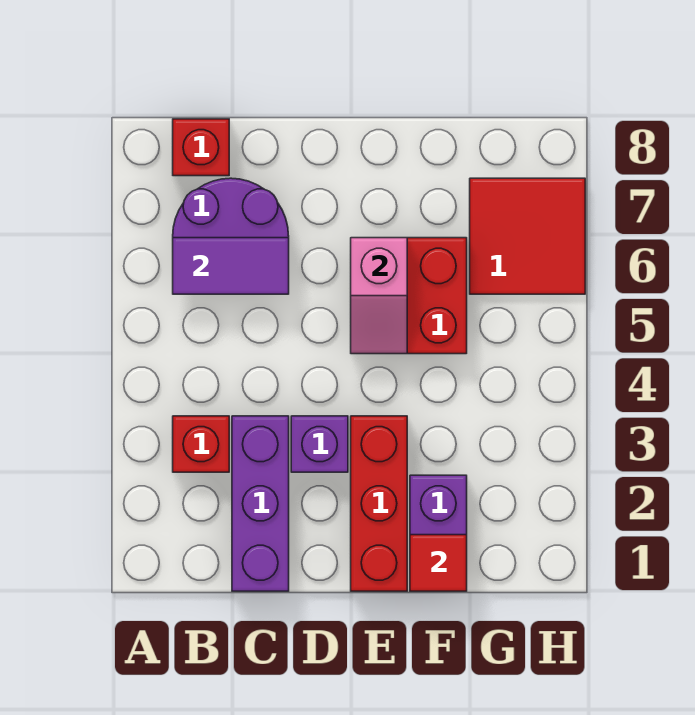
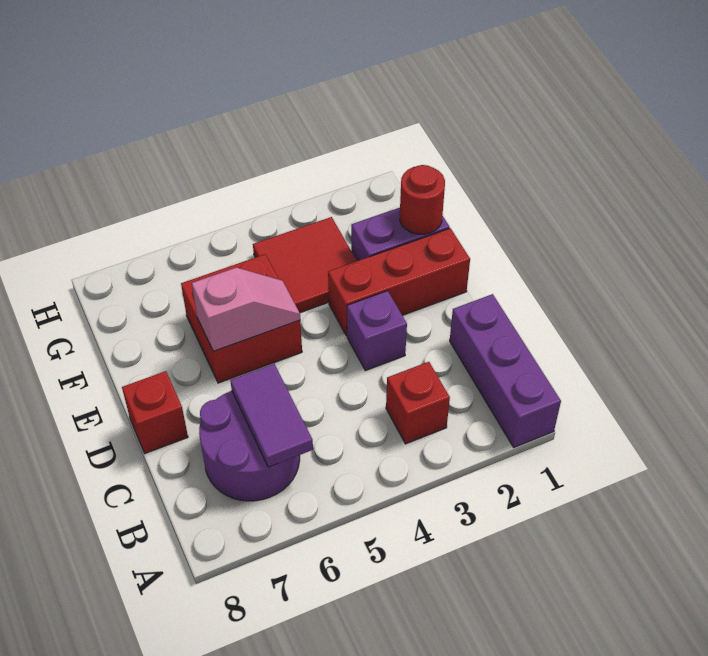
red brick B8 level 1 -> red brick D8 level 1
purple brick C1:C3 level 1 -> purple brick A1:C1 level 1
red tile F1 level 2 -> red round brick F1 level 2
red tile G6:H7 level 1 -> red tile F3:G4 level 1

